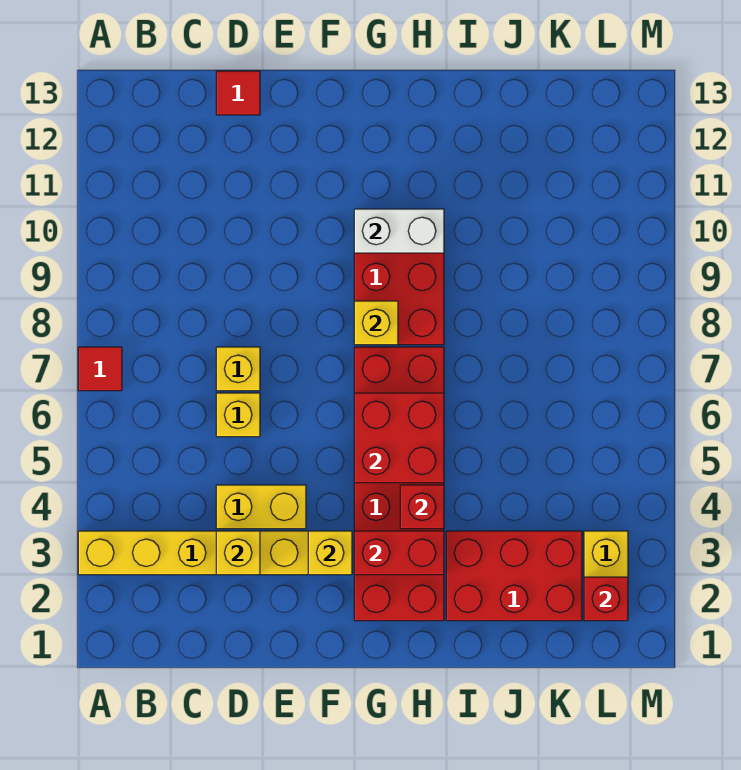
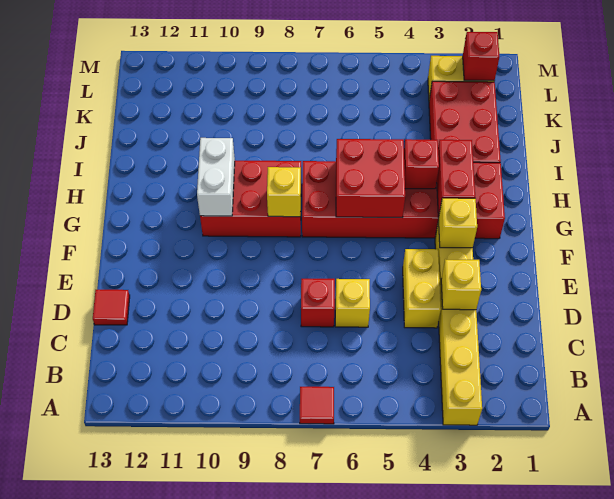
yellow brick D7 level 1 -> red brick D7 level 1

